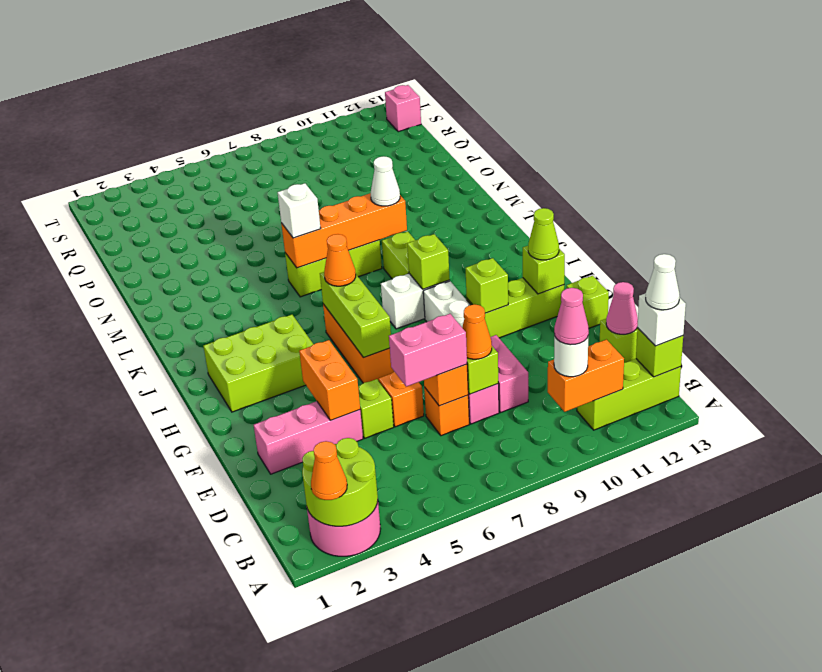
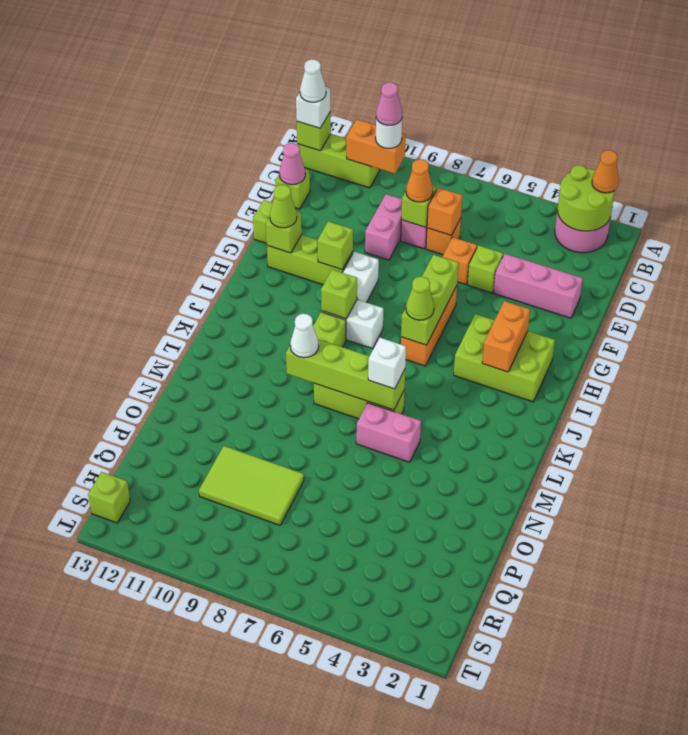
pink brick D6:D7 level 3 -> pink brick M5:M6 level 1
orange brick E4:F4 level 2 -> orange brick H3:I3 level 2
orange cone I6 level 3 -> lime cone I6 level 3
orange brick L6:L9 level 2 -> lime brick L6:L9 level 2
none -> lime tile P8:Q10 level 1
pink brick S13 level 1 -> lime brick S13 level 1

